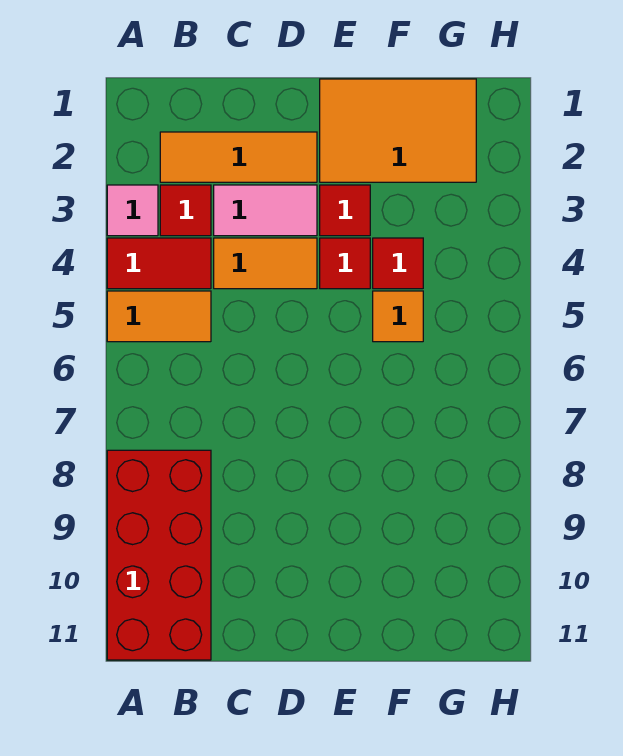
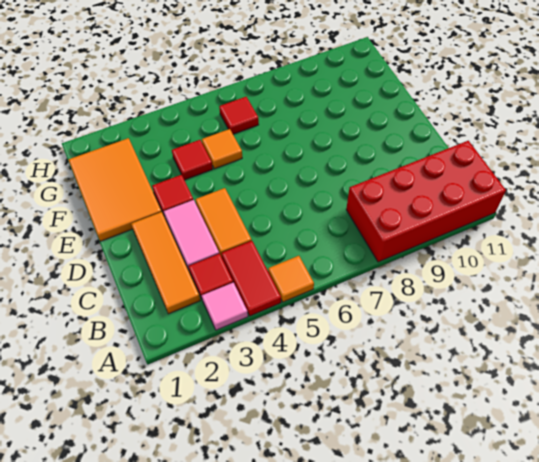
orange tile A5:B5 level 1 -> orange tile A5 level 1
red tile E4 level 1 -> red tile G6 level 1

